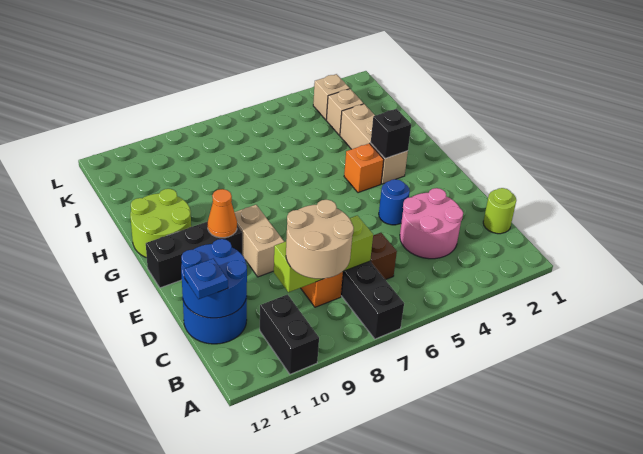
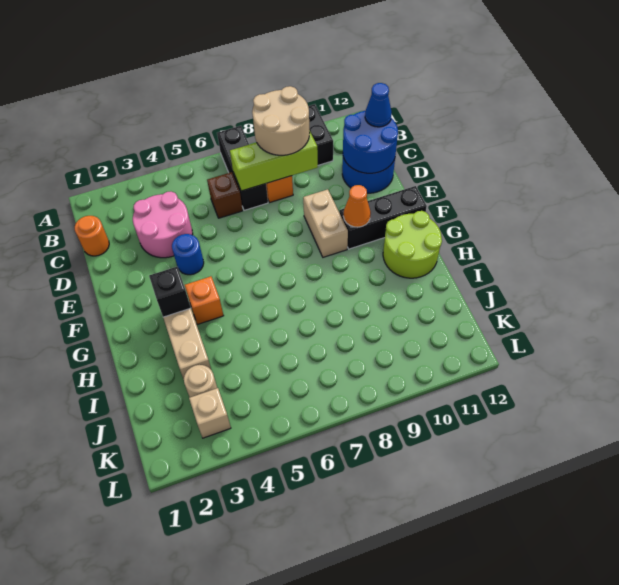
lime round brick C1 level 1 -> orange round brick C1 level 1
blue plate C12 level 3 -> blue cone C12 level 3
tan brick J3 level 1 -> tan round brick J3 level 1

